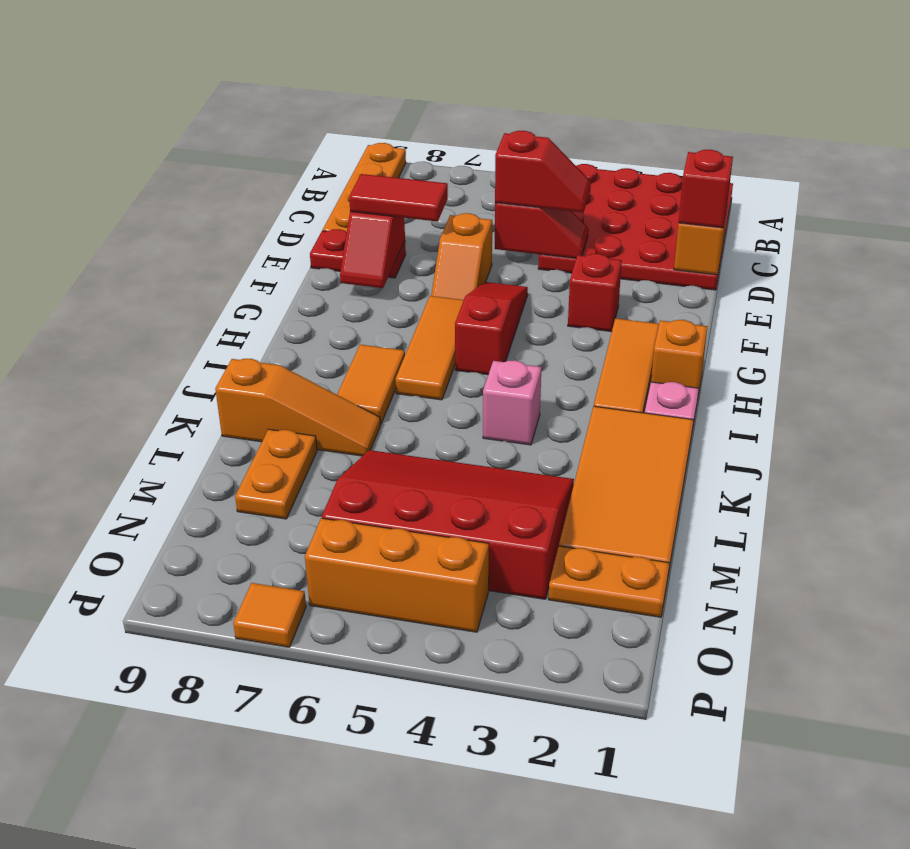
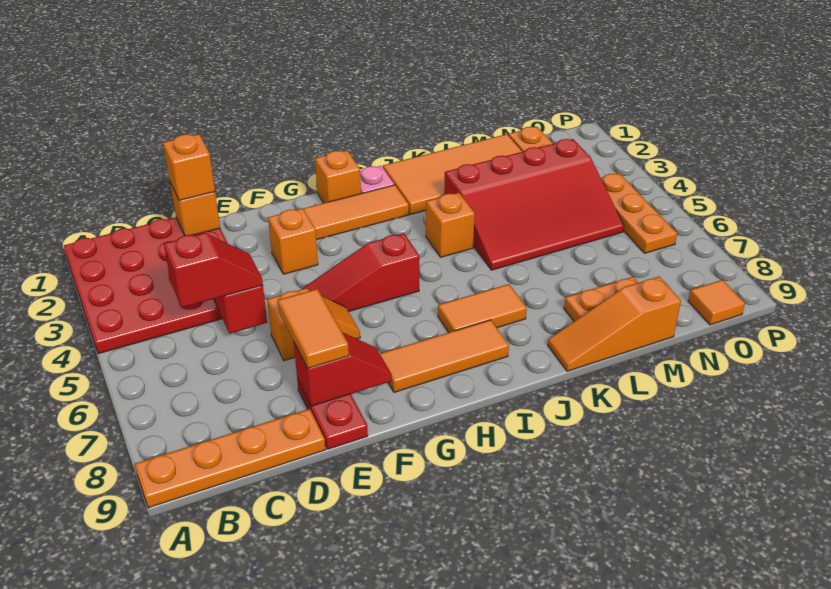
red brick D1 level 3 -> orange brick D1 level 3
red slope D4:D5 level 3 top 5 -> red slope C5:D5 level 3 top C
red tile E7:E8 level 3 -> orange tile E7:E8 level 3
red brick F3 level 1 -> orange brick F3 level 1
orange tile G6:I6 level 1 -> orange tile G8:I8 level 1
pink brick J4 level 1 -> orange brick J4 level 1
orange slope K7:K9 level 1 top 9 -> orange slope K9:M9 level 1 top M
red slope L3:N6 level 1 top N -> red slope K3:N5 level 1 top 3
orange brick O4:O6 level 1 -> orange plate O4:O6 level 1
orange tile P7 level 1 -> orange tile O9 level 1

